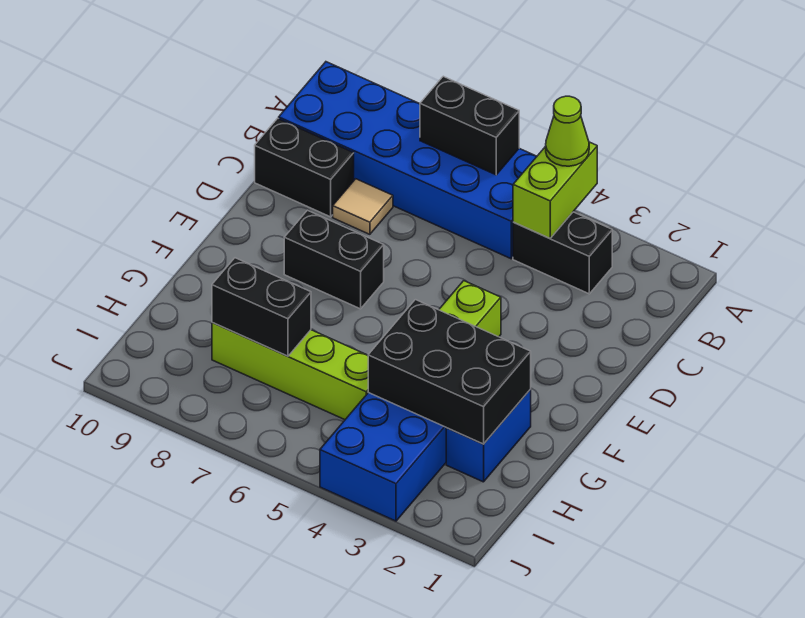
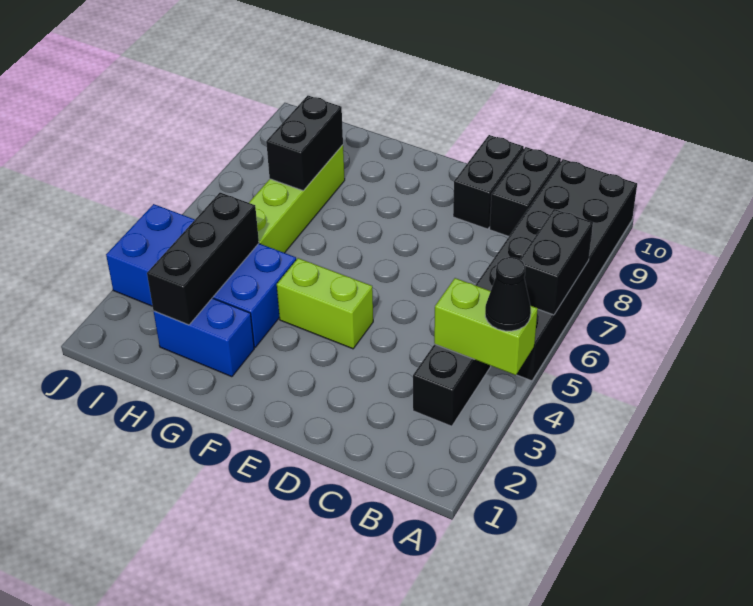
lime cone A4 level 3 -> black cone A4 level 3
blue brick A5:B10 level 1 -> black brick A5:B10 level 1
tan tile C8 level 1 -> none
black brick E7:E8 level 1 -> black brick D9:D10 level 1
black brick G2:H4 level 2 -> black brick H2:H4 level 2

